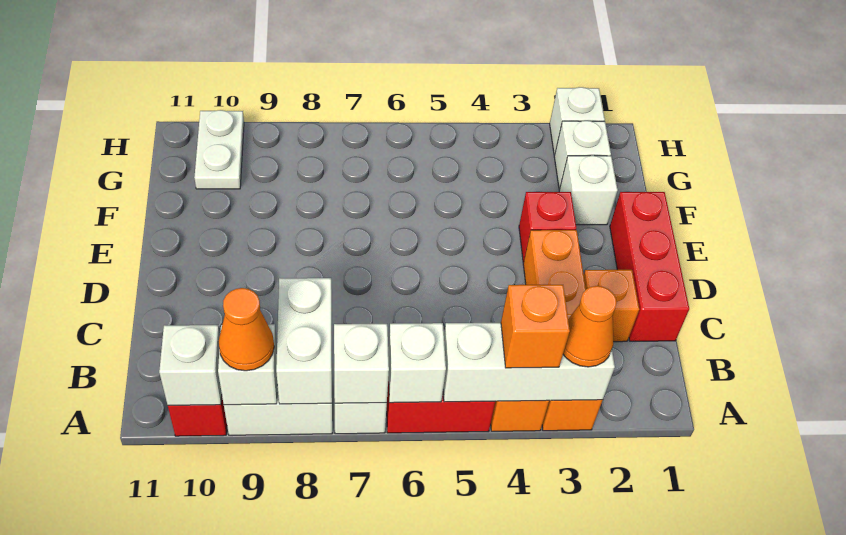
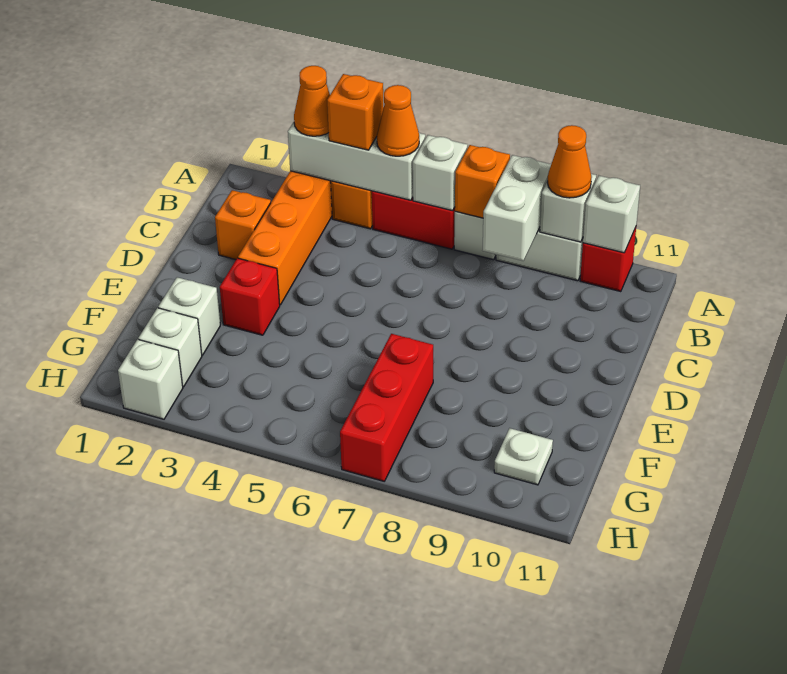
none -> orange cone A5 level 3
white brick A7 level 2 -> orange brick A7 level 2
red brick C1:E1 level 1 -> red brick F7:H7 level 1
white plate G10:H10 level 1 -> white plate G10 level 1

